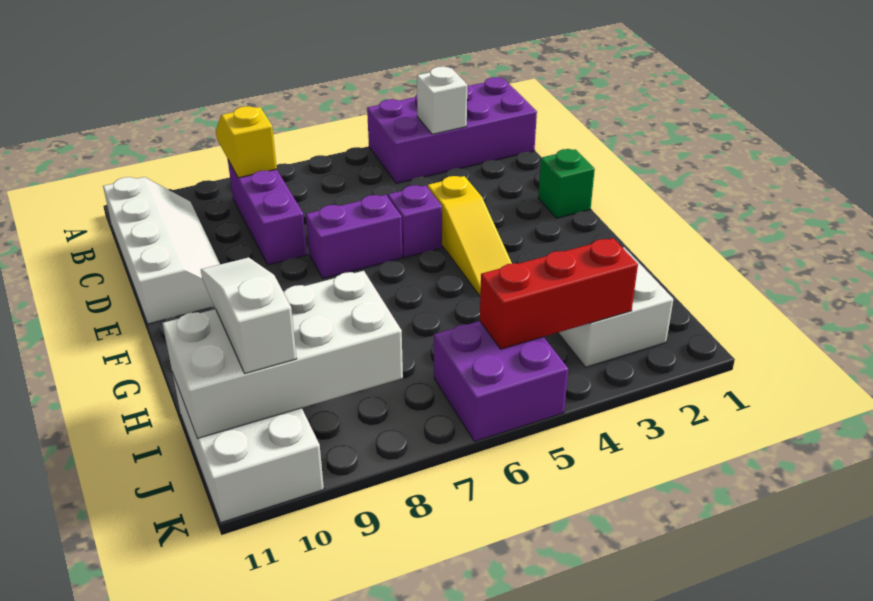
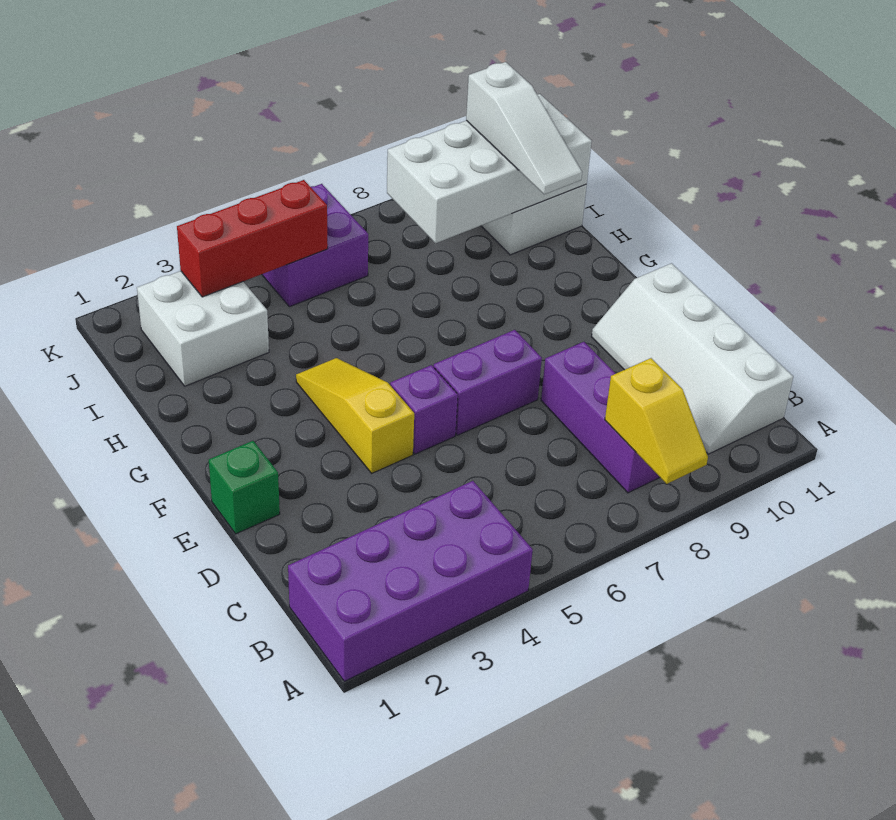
white brick B3 level 2 -> none

